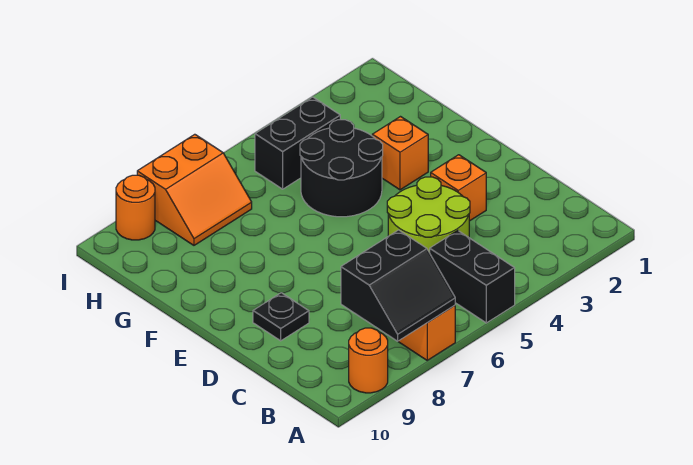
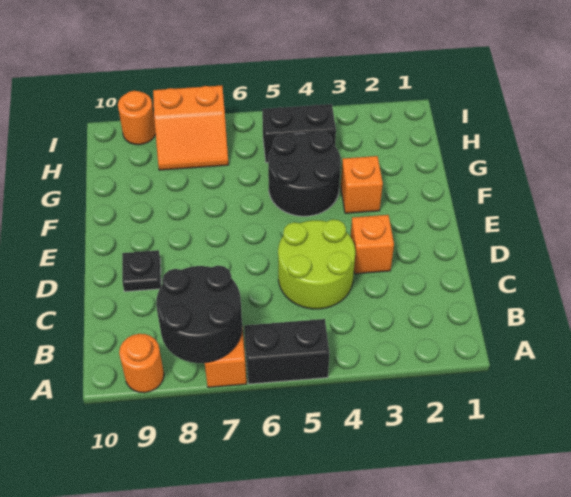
black brick A5:B5 level 1 -> black brick A5:A6 level 1
black slope A7:B8 level 2 top B -> black round brick A7:B8 level 2

